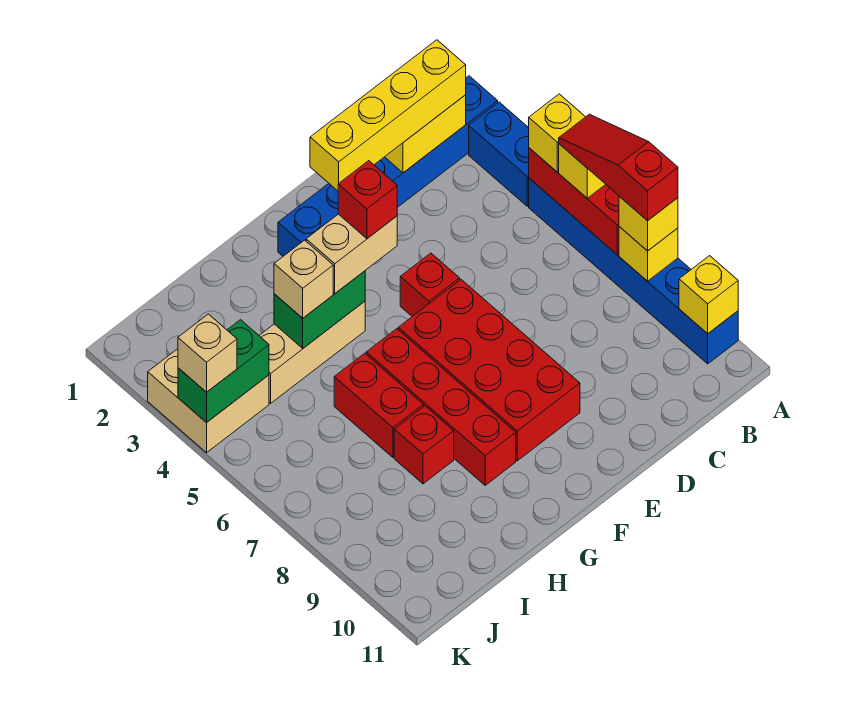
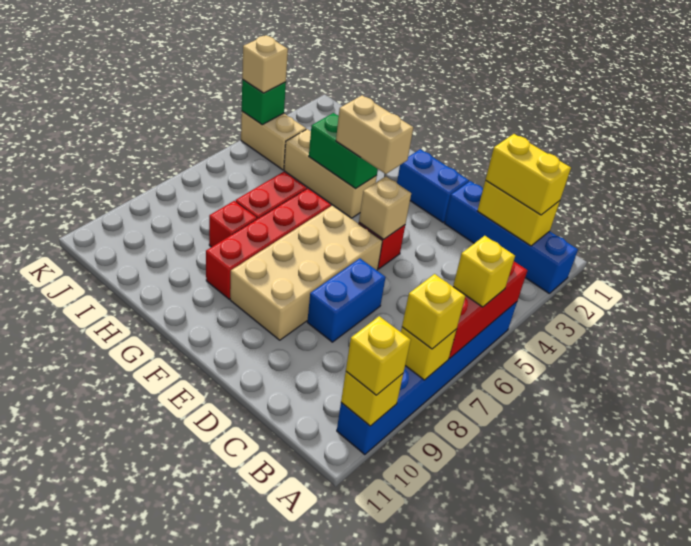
blue brick A3:A4 level 1 -> blue brick D7:D8 level 1
yellow brick A5 level 3 -> yellow brick A10 level 3
red slope A6:A8 level 4 top 8 -> none
yellow brick B2:E2 level 3 -> yellow brick B2:C2 level 3
red brick E6:F9 level 1 -> tan brick E6:F9 level 1
red brick F4 level 4 -> none
tan brick H4 level 3 -> tan brick E5 level 2
tan brick J3:K4 level 1 -> tan brick J4:K4 level 1
green brick J4:K4 level 2 -> green brick K4 level 2

